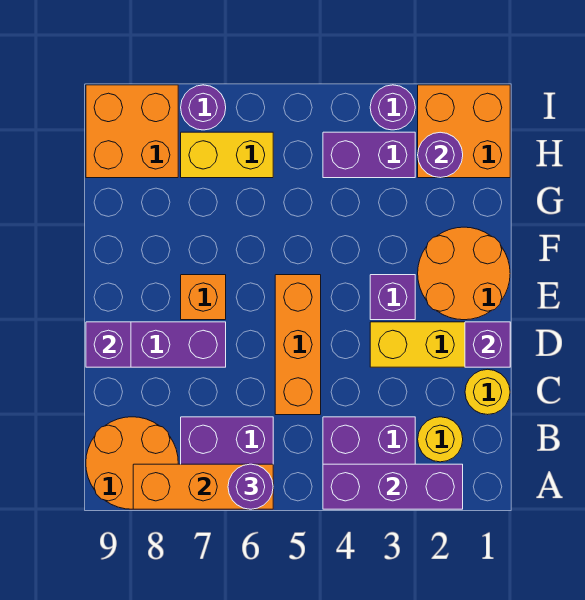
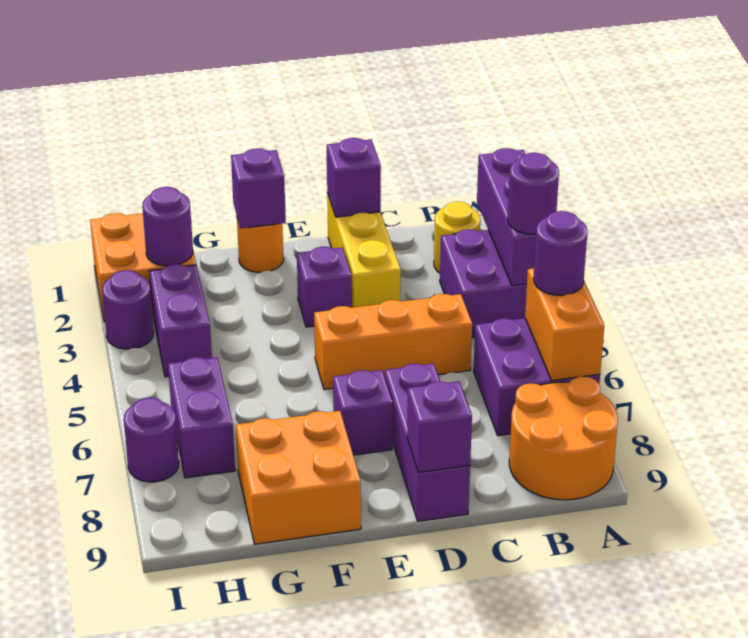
none -> purple round brick A4 level 3
orange brick A6:A8 level 2 -> orange brick A6:A7 level 2
yellow round brick C1 level 1 -> none
orange round brick E1:F2 level 1 -> orange round brick F1 level 1
orange brick E7 level 1 -> purple brick E7 level 1
none -> purple brick F1 level 2
yellow brick H6:H7 level 1 -> purple brick H6:H7 level 1
orange brick H8:I9 level 1 -> orange brick F8:G9 level 1

